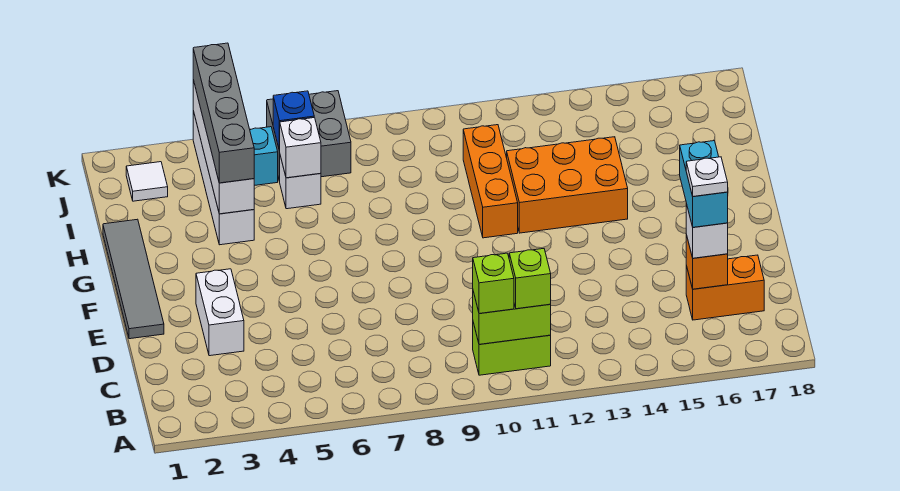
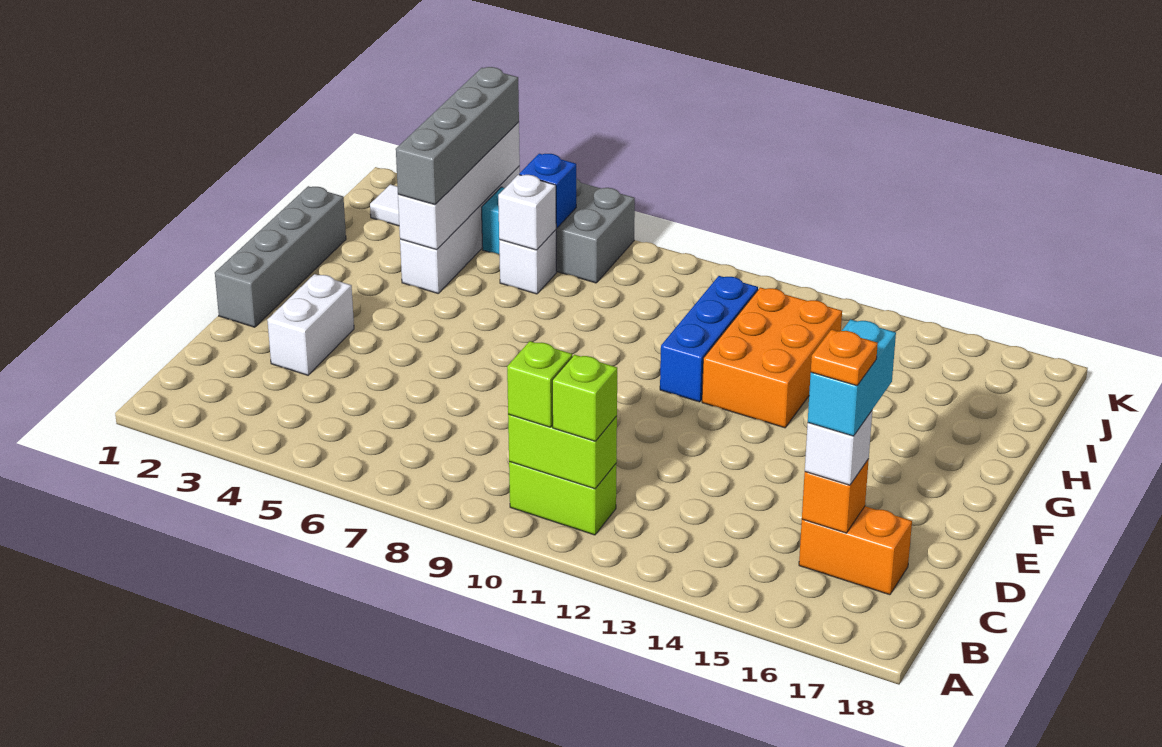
white plate C16 level 5 -> orange plate C16 level 5
grey tile E1:H1 level 1 -> grey brick E1:H1 level 1
orange brick G11:I11 level 1 -> blue brick G11:I11 level 1
orange brick G12:H14 level 1 -> orange brick G12:I13 level 1

